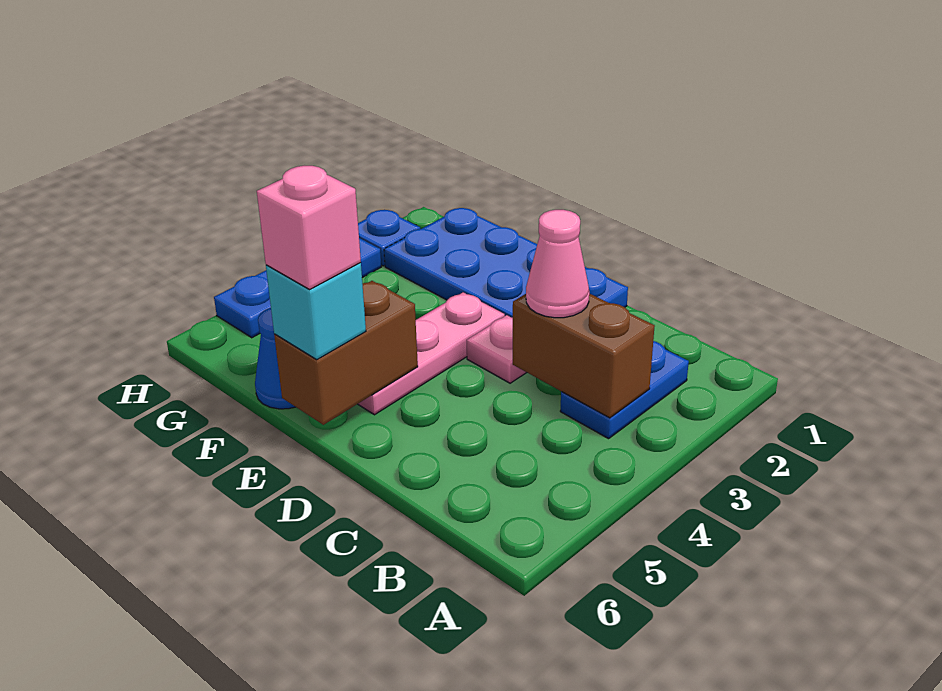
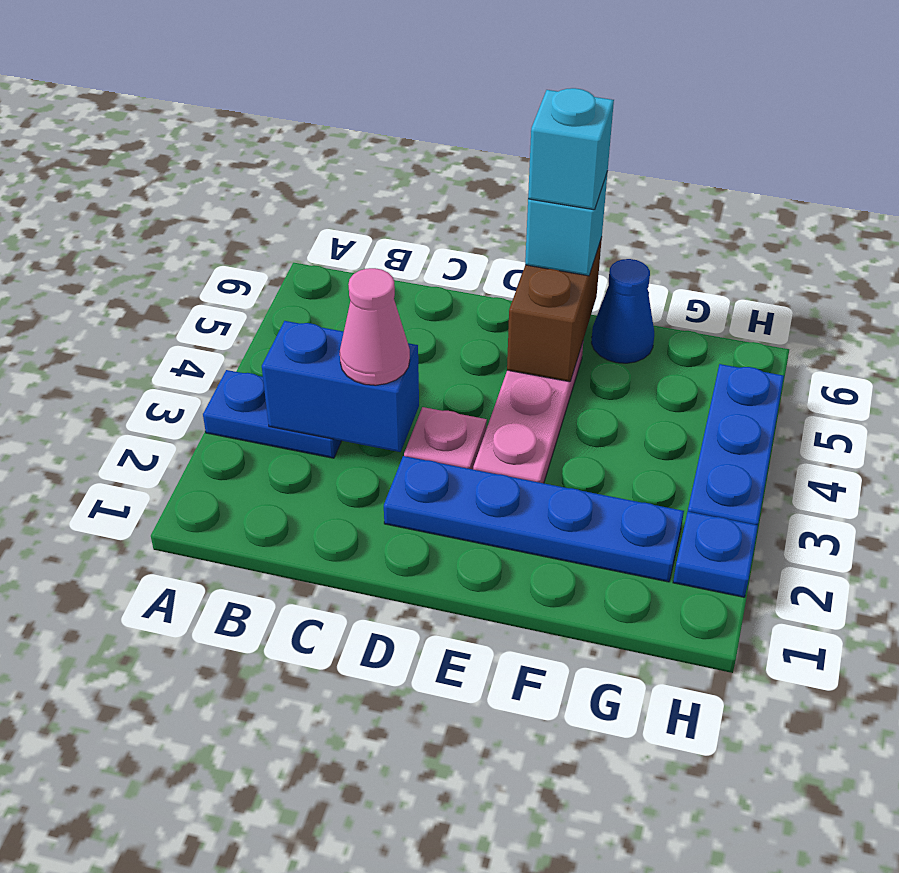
blue plate B2:B3 level 1 -> blue plate A3:B3 level 1
brown brick B3:C3 level 2 -> blue brick B3:C3 level 2
blue plate D1:G2 level 1 -> blue plate D2:G2 level 1
pink brick E6 level 4 -> cyan brick E6 level 4

